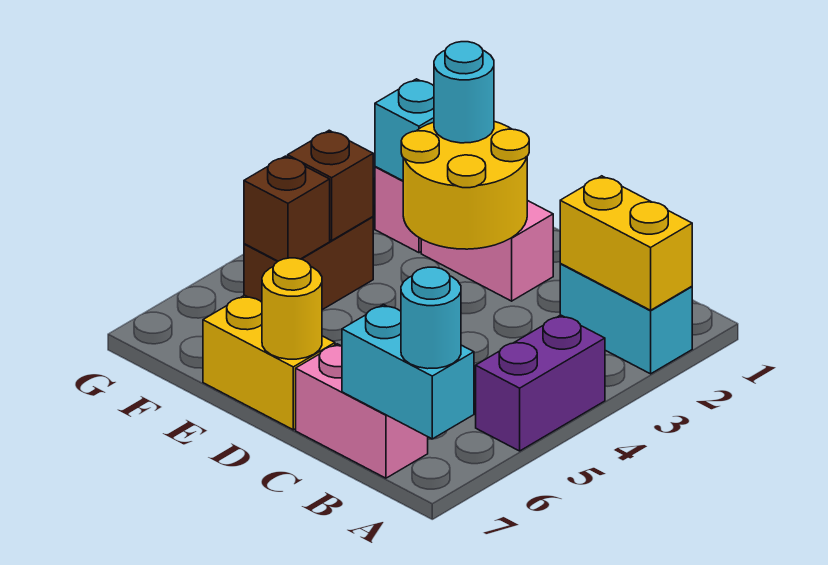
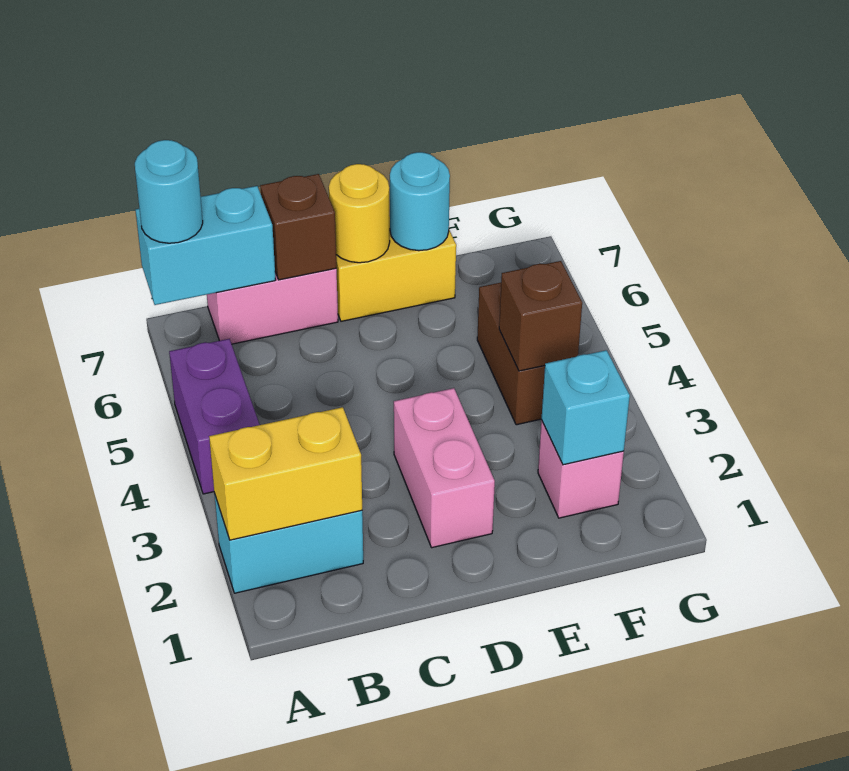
pink brick D2:E2 level 1 -> pink brick D2:D3 level 1
yellow round brick D2:E3 level 2 -> none
cyan round brick E2 level 3 -> cyan round brick E7 level 2
brown brick F5 level 2 -> brown brick C7 level 2

